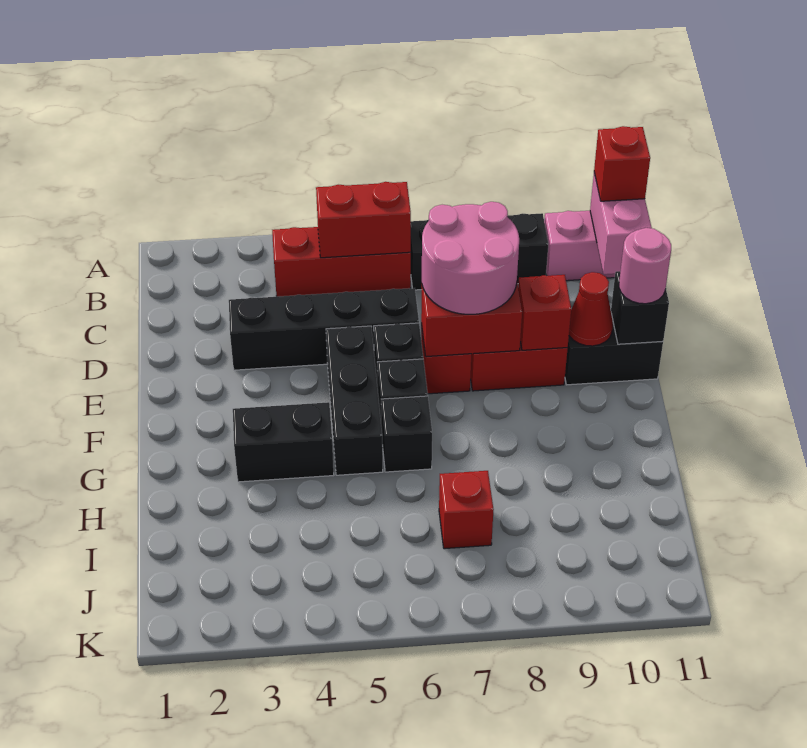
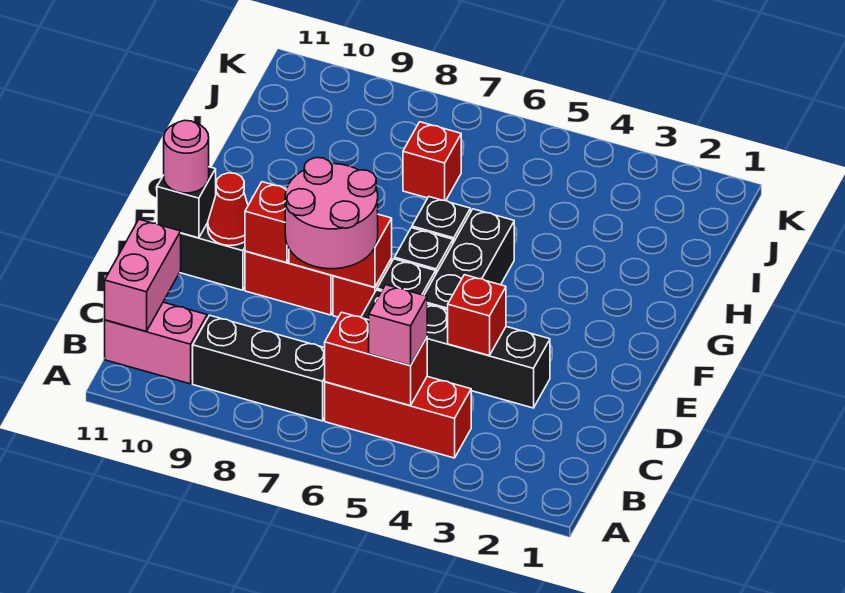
none -> pink brick B5 level 3
red brick B11 level 3 -> red brick D4 level 2
black brick G3:G4 level 1 -> none

